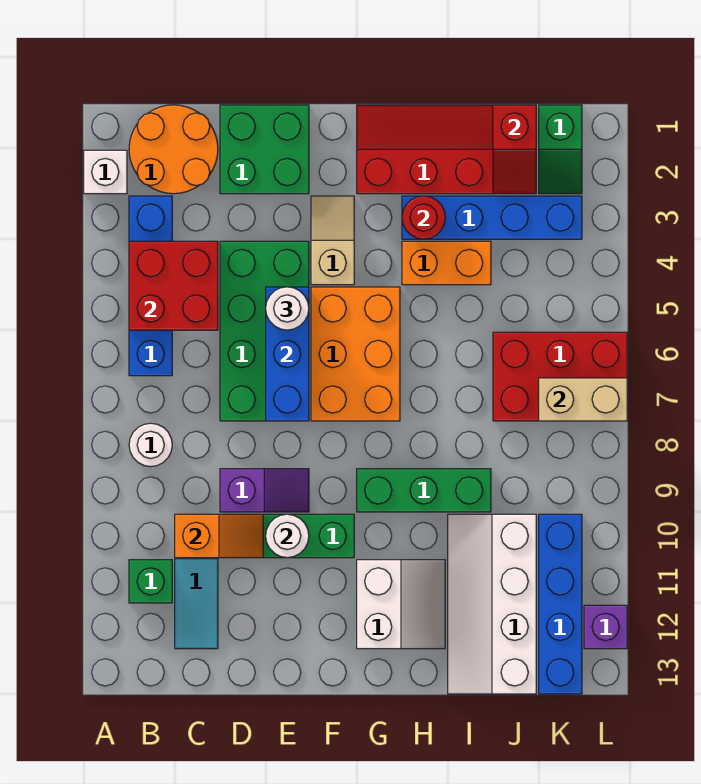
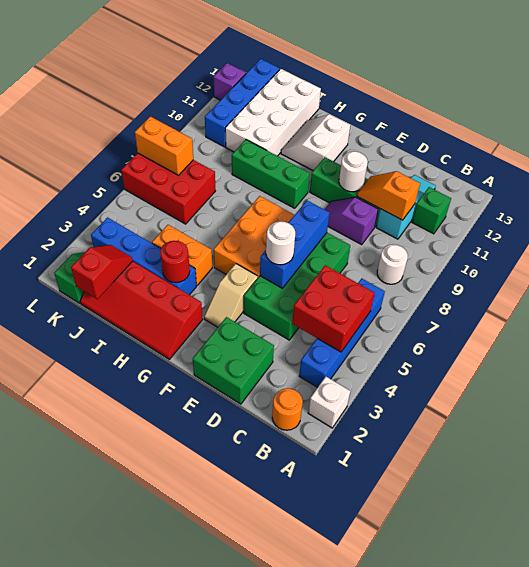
orange round brick B1:C2 level 1 -> orange round brick B1 level 1
white slope I10:J13 level 1 top J -> white brick I10:J13 level 1
tan brick K7:L7 level 2 -> orange brick K7:L7 level 2

